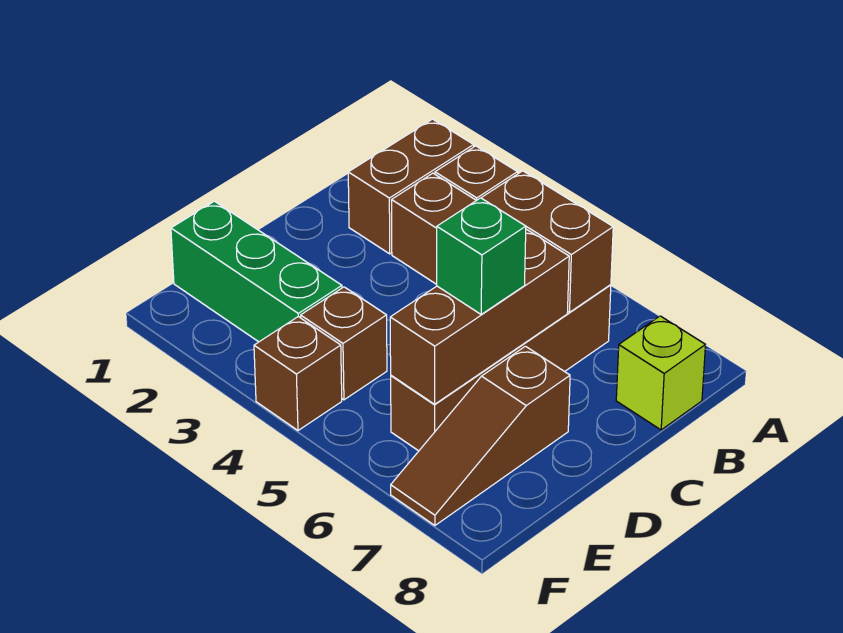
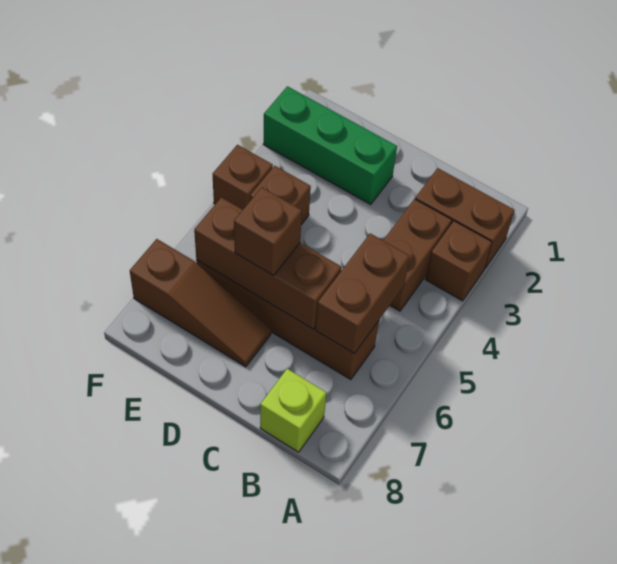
green brick D6 level 3 -> brown brick D6 level 3
brown slope D7:F7 level 1 top D -> brown slope D7:F7 level 1 top F
green brick E1:E3 level 1 -> green brick D2:F2 level 1

